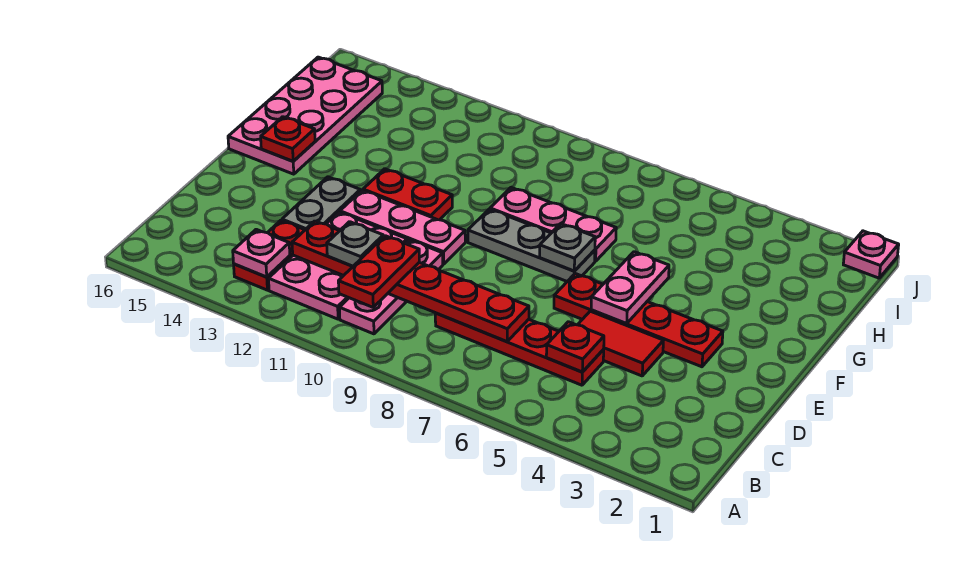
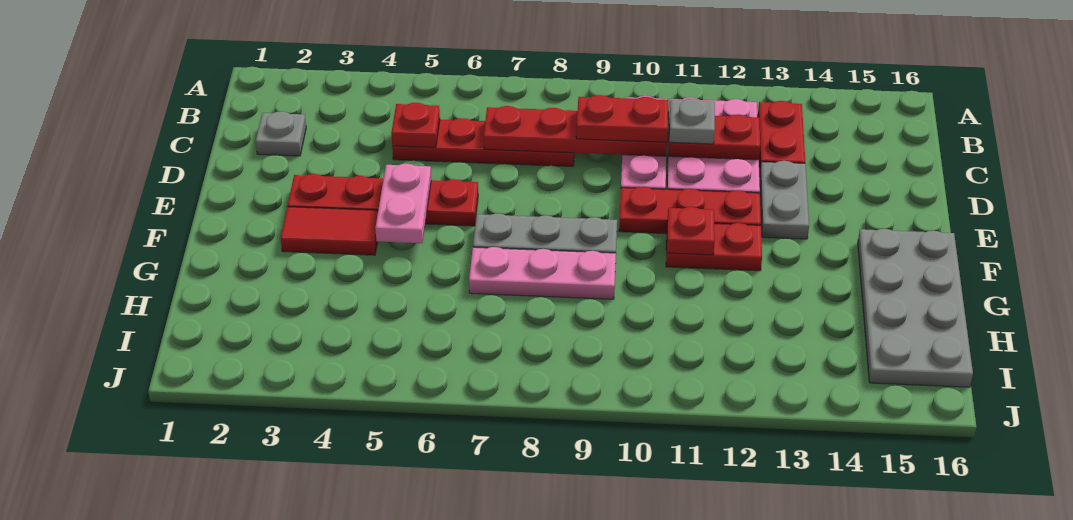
red plate B10:C10 level 3 -> red plate C9:C10 level 3
pink plate B13 level 2 -> none
red tile D4:D5 level 1 -> red tile F3:F4 level 1
pink plate E10:E12 level 1 -> red plate E10:E12 level 1
grey plate F7 level 2 -> grey plate C2 level 1
pink plate F15:I16 level 1 -> grey plate F15:I16 level 1
red plate F15 level 2 -> red plate F11 level 2
pink plate J1 level 1 -> none

